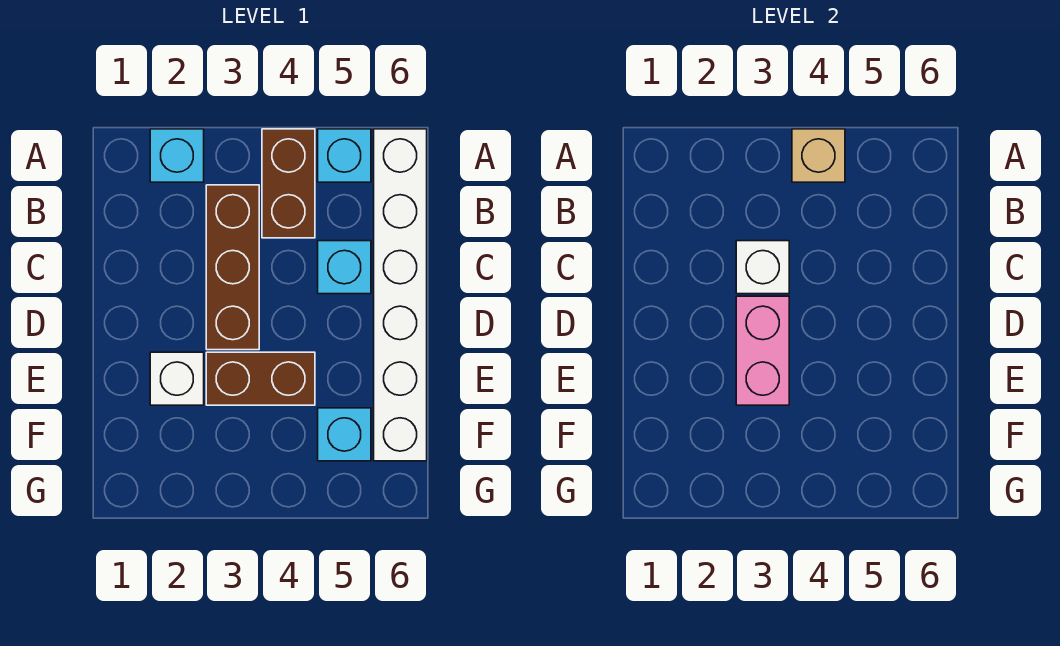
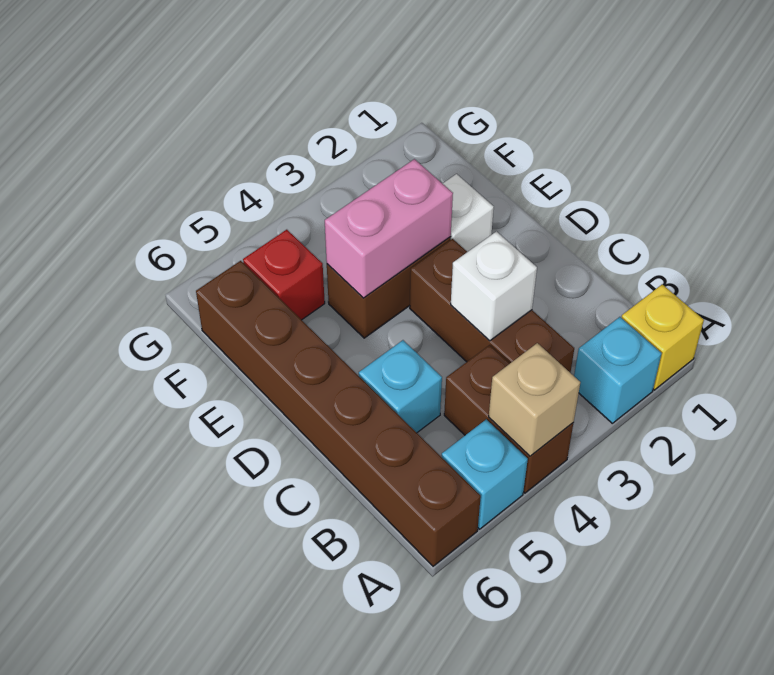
none -> yellow brick A1 level 1
white brick A6:F6 level 1 -> brown brick A6:F6 level 1
pink brick D3:E3 level 2 -> pink brick E3:E4 level 2
cyan brick F5 level 1 -> red brick F5 level 1

